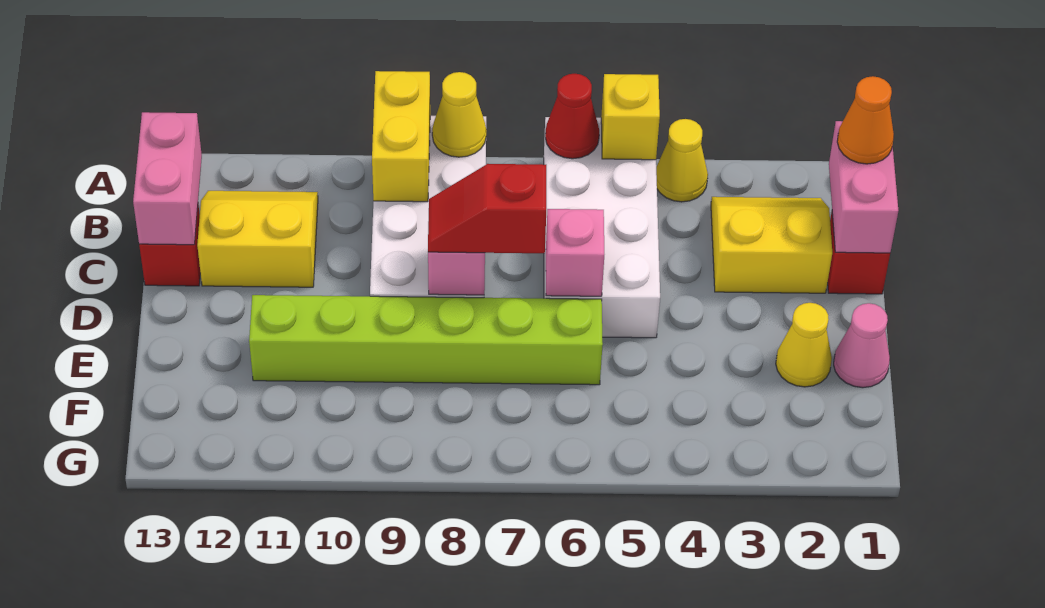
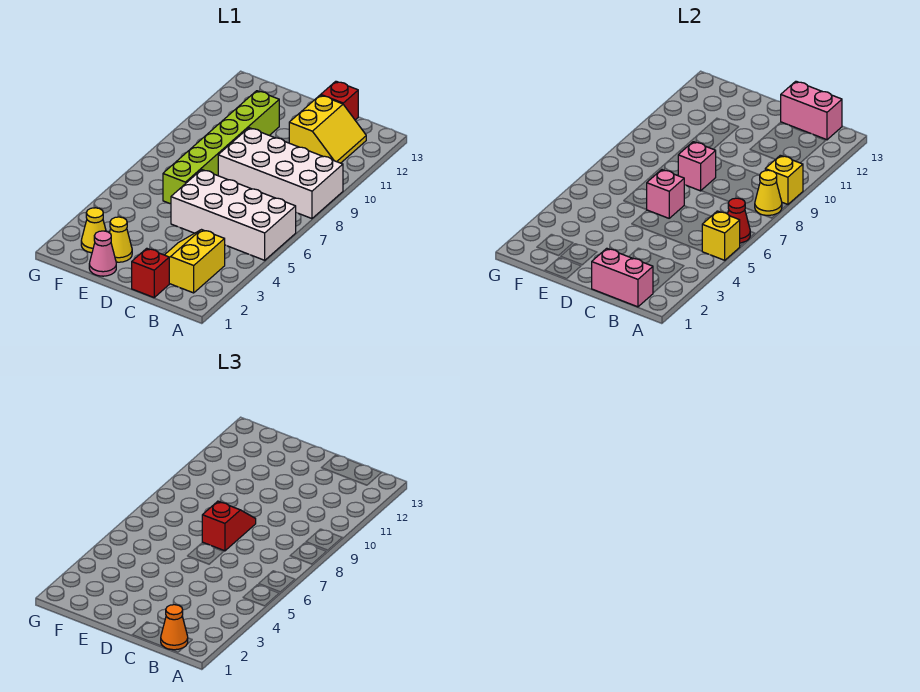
yellow cone A4 level 1 -> yellow cone F2 level 1
yellow brick A9:B9 level 2 -> yellow brick A9 level 2
yellow slope B2:C3 level 1 top C -> yellow slope B2:C3 level 1 top B

